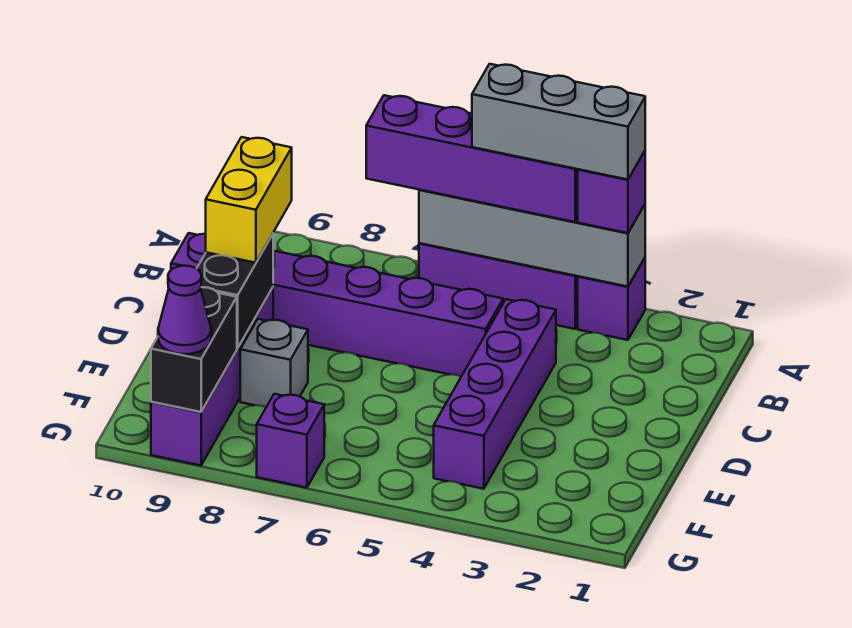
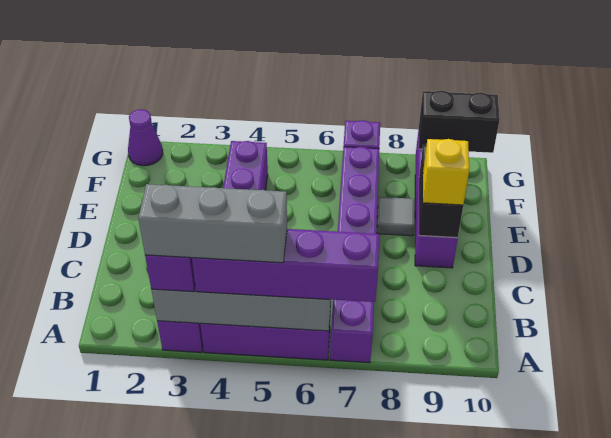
purple brick C5:C10 level 1 -> purple brick A7:F7 level 1
yellow brick C9:D9 level 3 -> yellow brick D9 level 3
grey brick E8 level 1 -> grey tile E8 level 1
black brick F9:G9 level 2 -> black brick G9:G10 level 2
purple cone G9 level 3 -> purple cone G1 level 1

